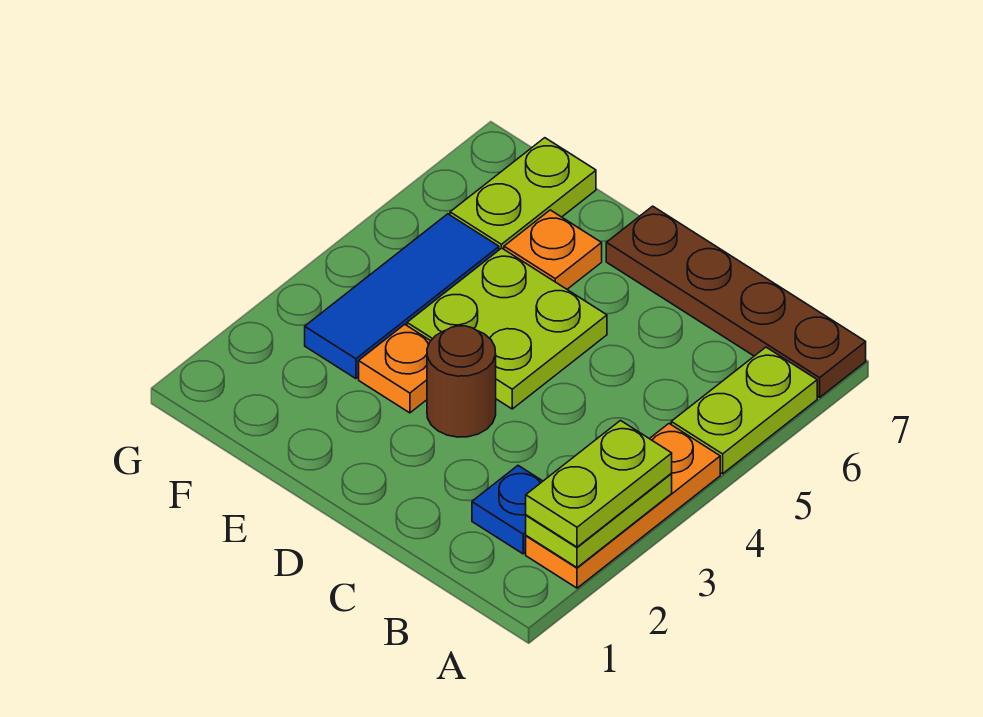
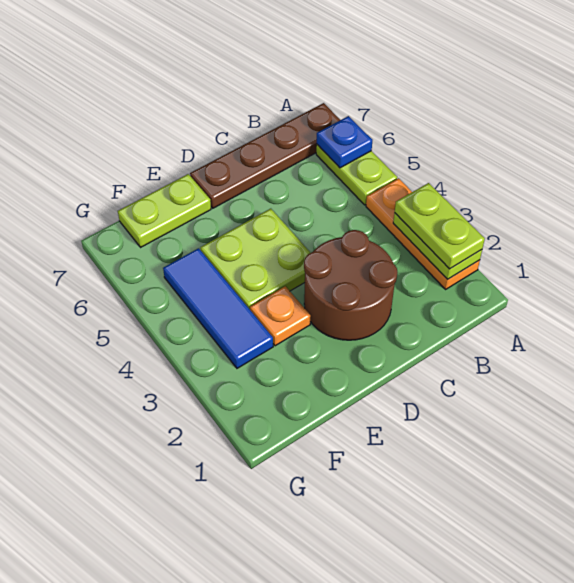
blue plate B2 level 1 -> blue plate A6 level 2
brown round brick D3 level 1 -> brown round brick C2:D3 level 1
orange plate E6 level 1 -> none
lime plate F6:F7 level 1 -> lime plate E7:F7 level 1

